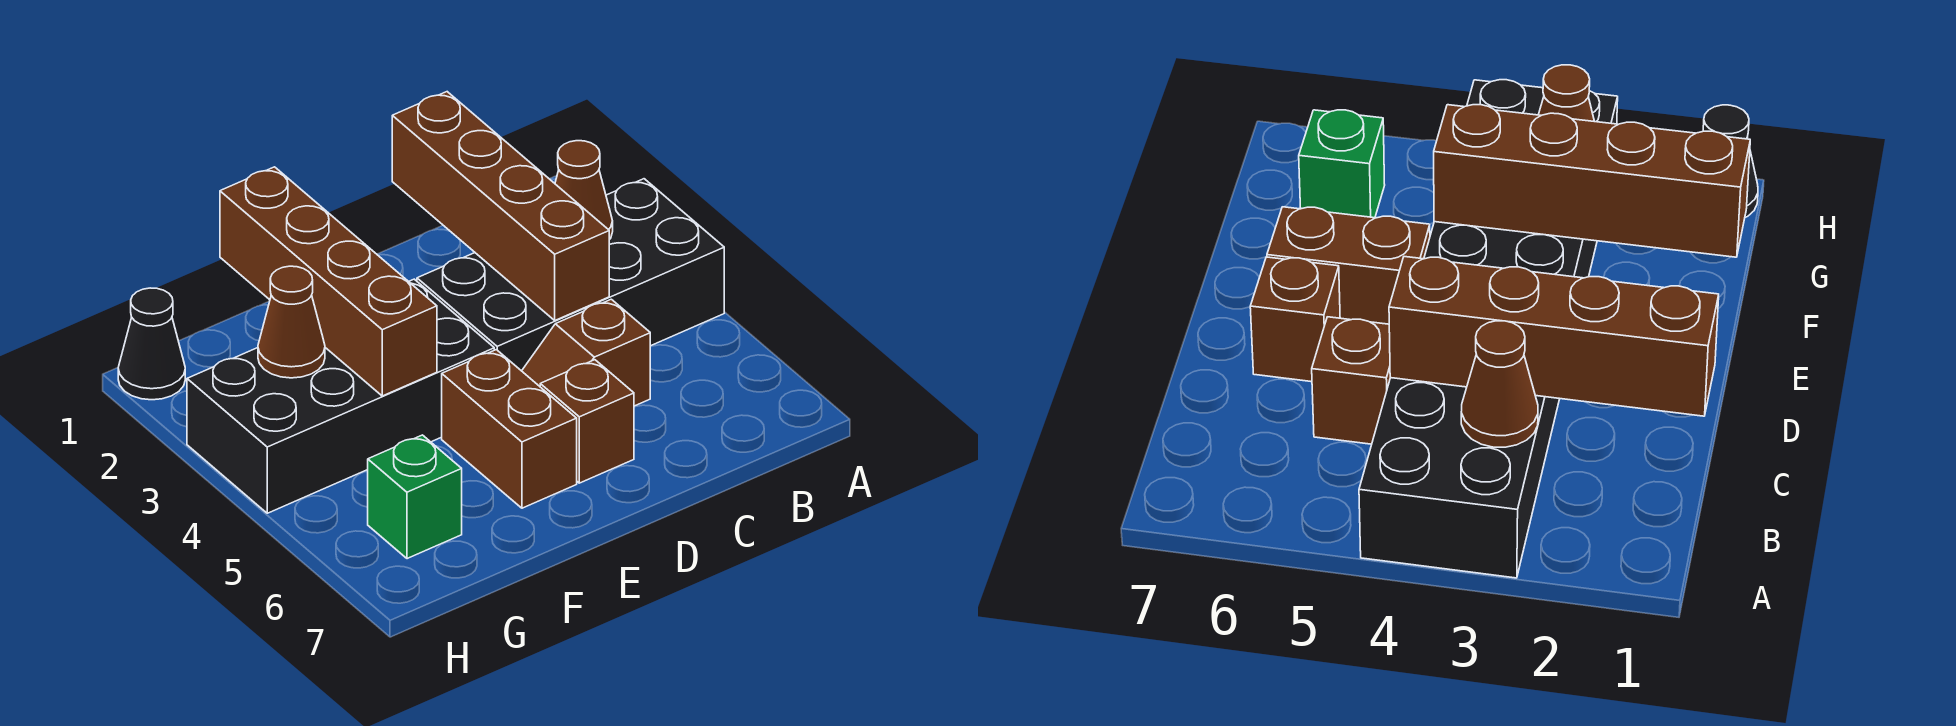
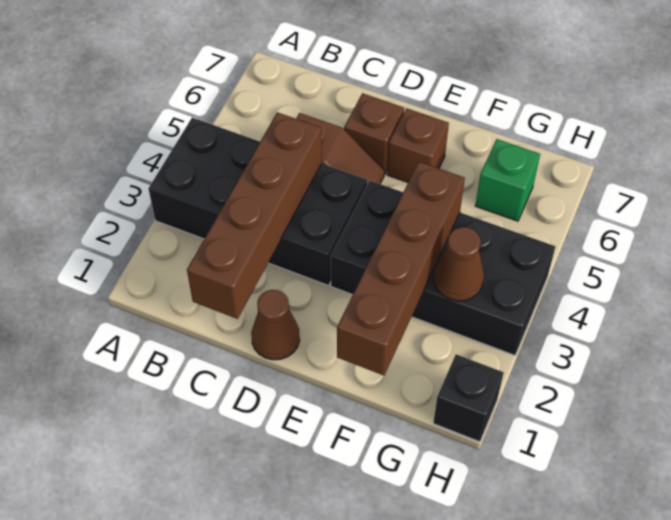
brown cone B3 level 2 -> brown cone D1 level 1
brown brick E5:E6 level 1 -> brown brick E6 level 1
black cone H1 level 1 -> black brick H1 level 1

